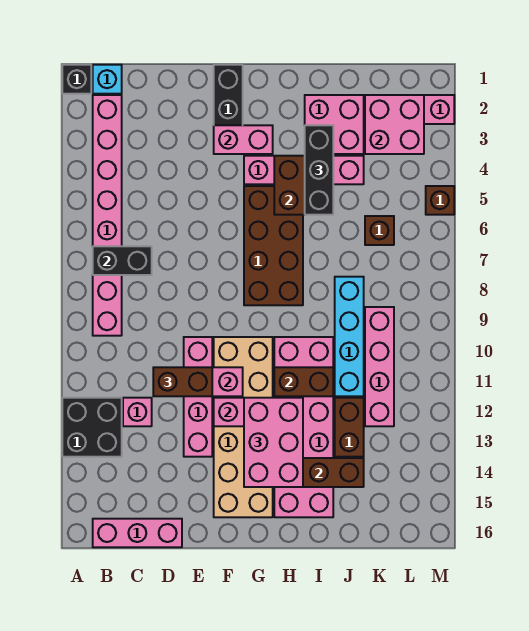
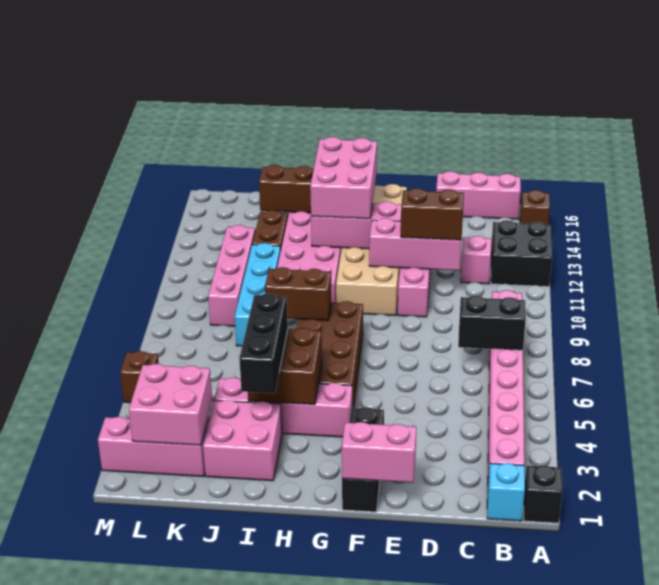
pink brick F3:G3 level 2 -> pink brick E1:F1 level 2
brown brick H11:I11 level 2 -> brown brick H8:I8 level 2
brown brick K6 level 1 -> brown brick A15 level 1

